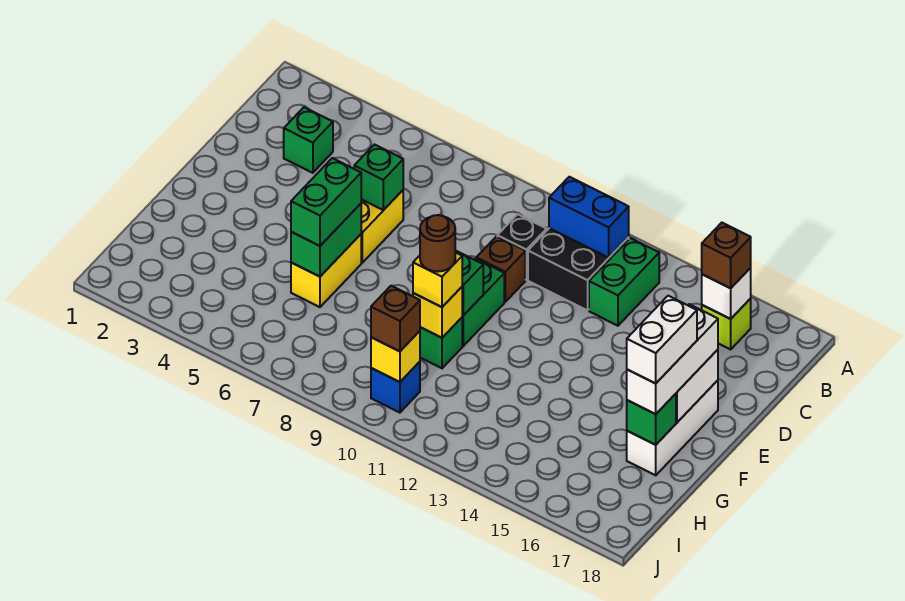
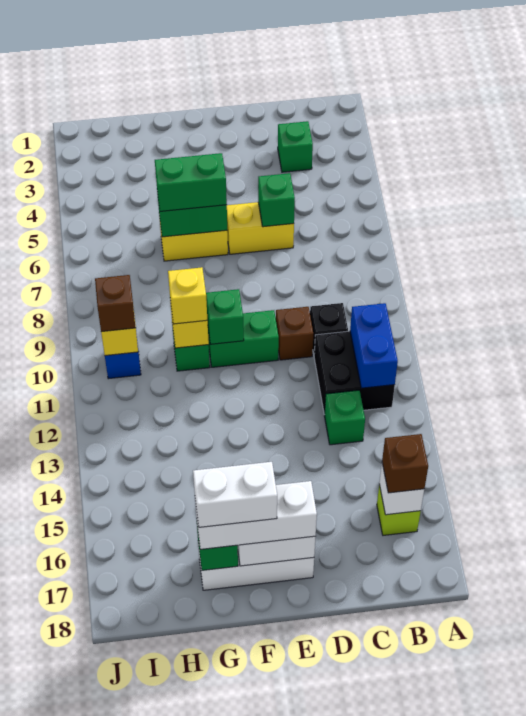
green brick B13:C13 level 1 -> green brick C13 level 1
brown round brick G10 level 4 -> none

